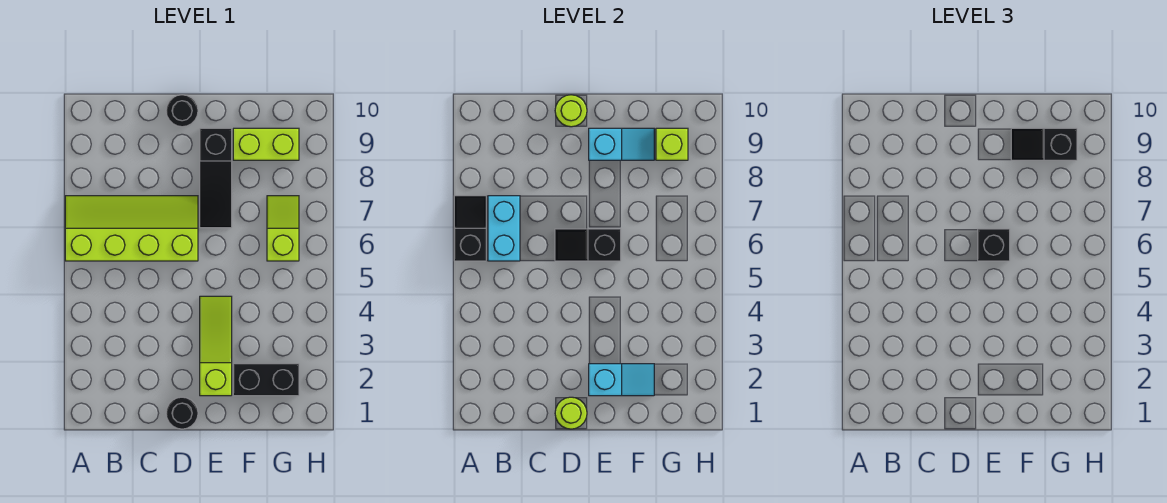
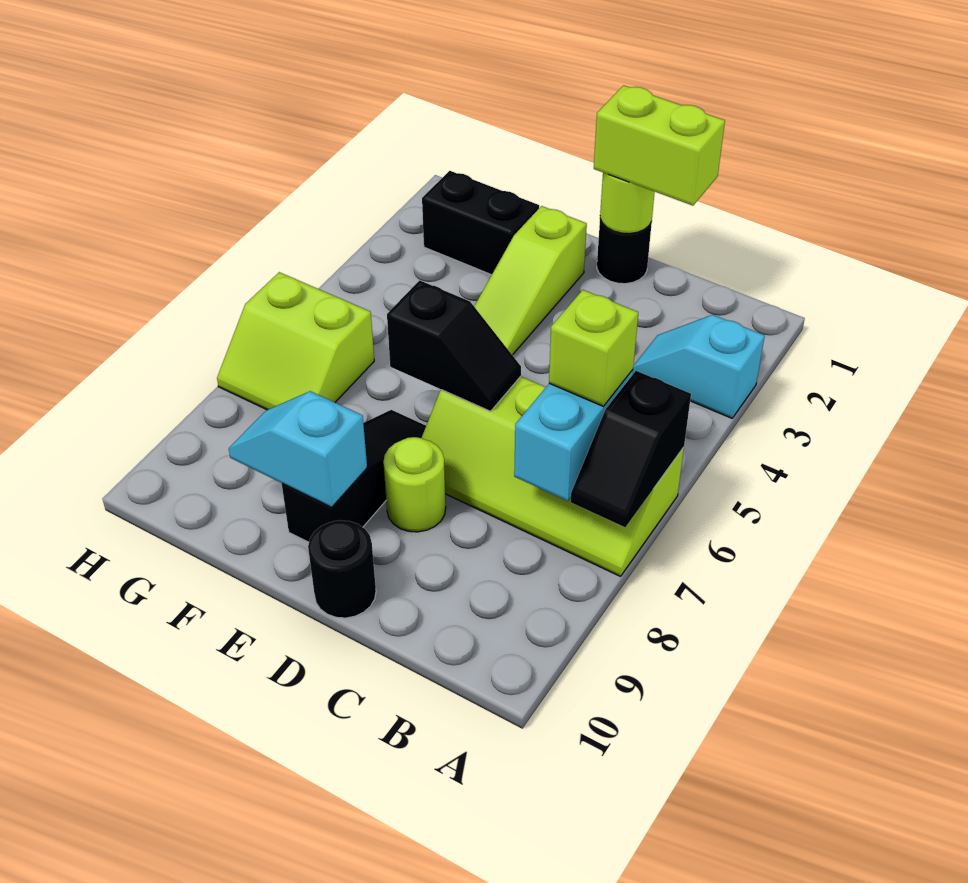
lime round brick D10 level 2 -> lime round brick D8 level 1
cyan slope E2:F2 level 2 top E -> cyan slope A3:B3 level 1 top A
black brick E6 level 3 -> none
lime brick F9:G9 level 1 -> lime brick C1:D1 level 3
black slope F9:G9 level 3 top G -> none
lime slope G6:G7 level 1 top 6 -> lime slope G6:H7 level 1 top 6
lime brick G9 level 2 -> lime brick B6 level 3

